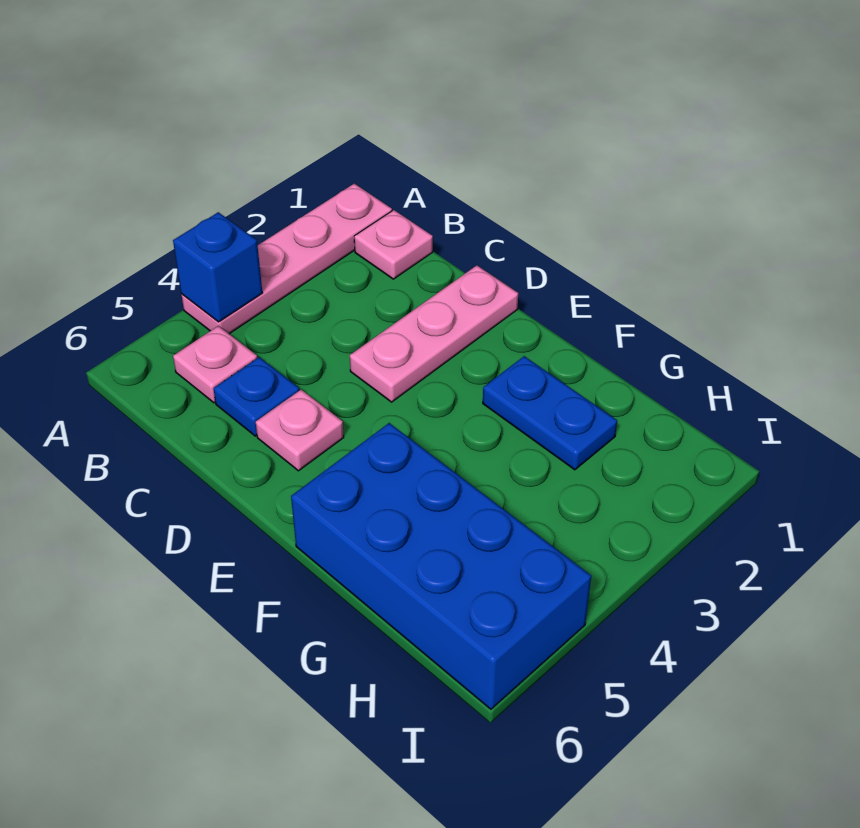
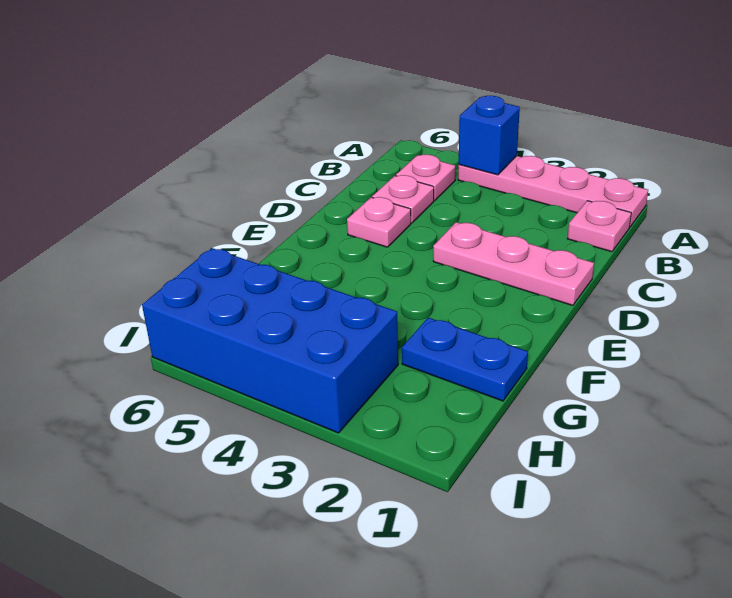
blue plate C5 level 1 -> pink plate C5 level 1
blue plate F2:G2 level 1 -> blue plate G1:G2 level 1
blue brick F5:I6 level 1 -> blue brick H3:I6 level 1

